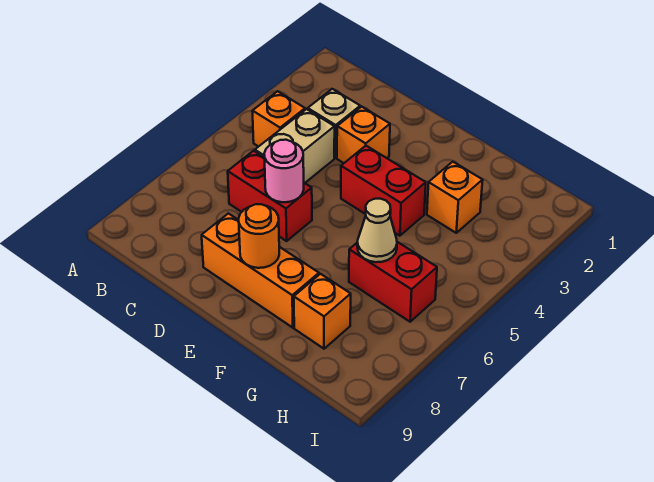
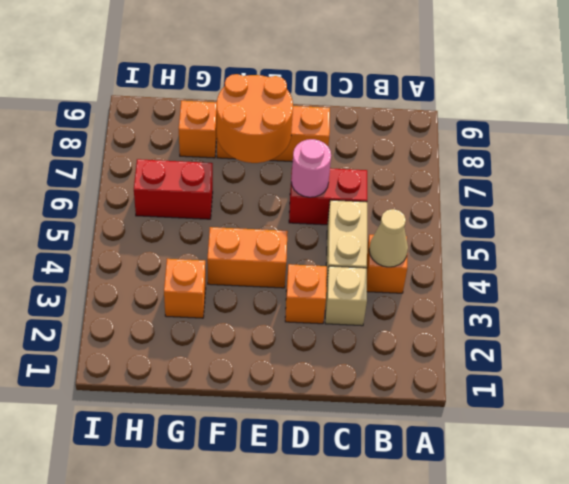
red brick E4:F4 level 1 -> orange brick E4:F4 level 1
orange round brick E8 level 2 -> orange round brick E7:F8 level 2
tan cone G6 level 2 -> tan cone B4 level 2

